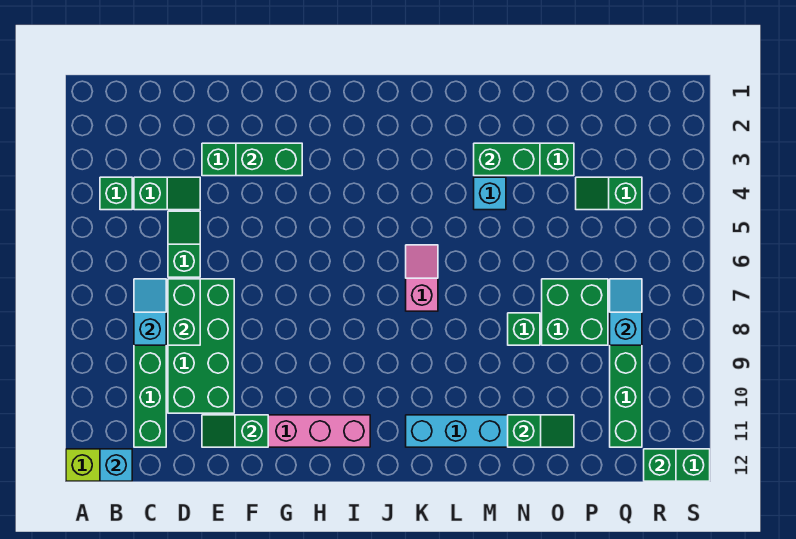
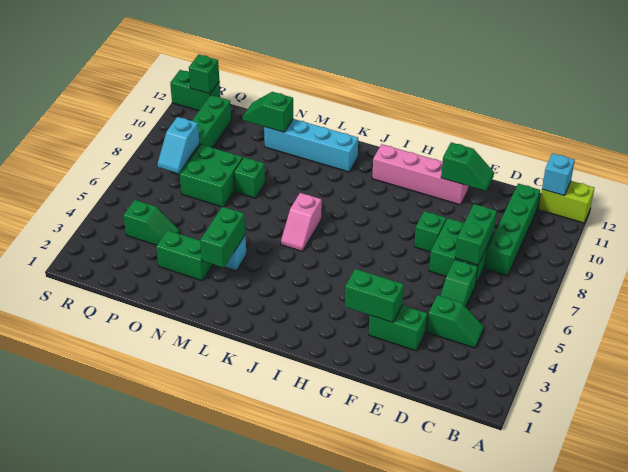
green brick B4 level 1 -> green brick F8 level 1
green slope C4:D4 level 1 top C -> green slope C4:D4 level 1 top D
cyan slope C7:C8 level 2 top 8 -> none
green brick D7:E10 level 1 -> green brick D7:E8 level 1
green brick M3:N3 level 2 -> green brick M3:M4 level 2

